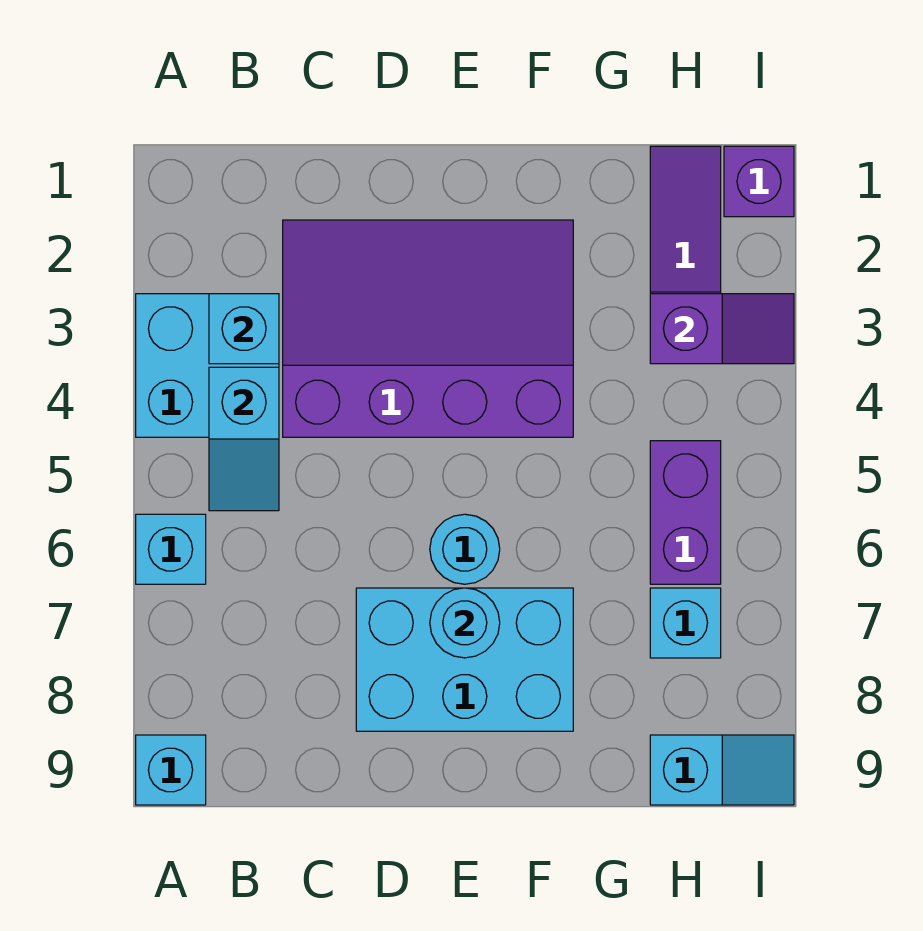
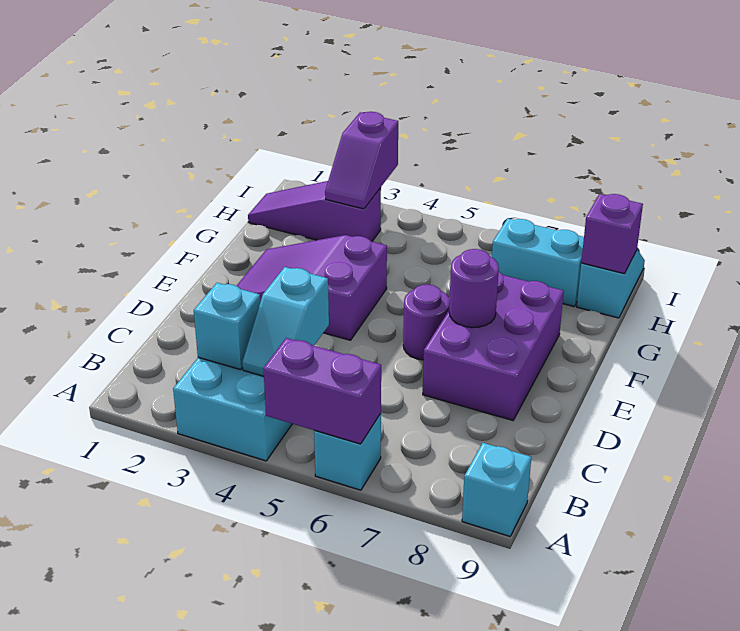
cyan slope B4:B5 level 2 top 4 -> cyan slope B4:C4 level 2 top C
purple slope C2:F4 level 1 top 4 -> purple slope E2:F4 level 1 top 4
cyan brick D7:F8 level 1 -> purple brick D7:F8 level 1
cyan round brick E6 level 1 -> purple round brick E6 level 1
cyan round brick E7 level 2 -> purple round brick E7 level 2
purple slope H3:I3 level 2 top H -> purple slope H3:I3 level 2 top I
purple brick H5:H6 level 1 -> purple brick A5:A6 level 2
cyan brick H7 level 1 -> cyan brick H7:H8 level 1
purple brick I1 level 1 -> purple brick H9 level 2

